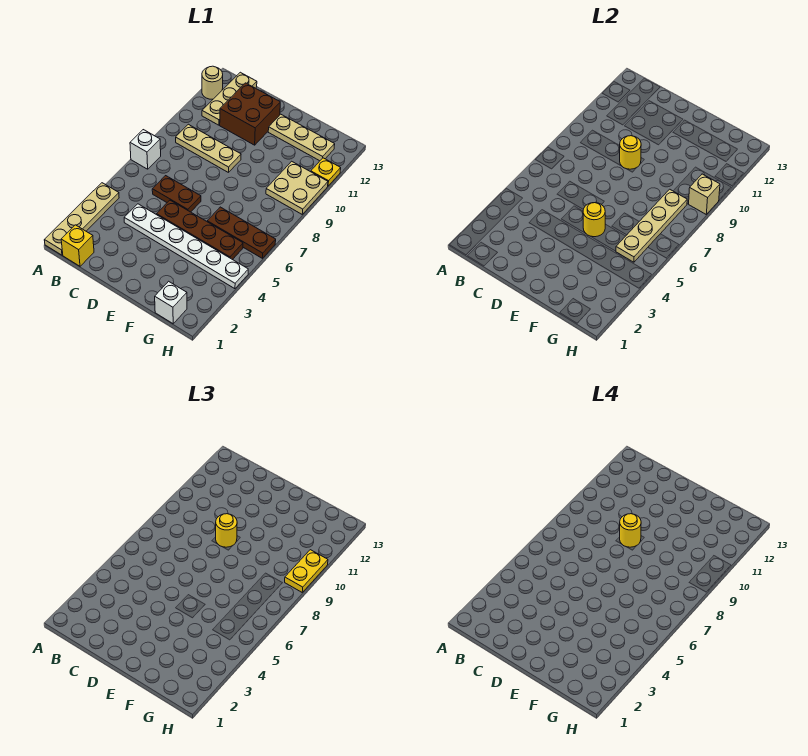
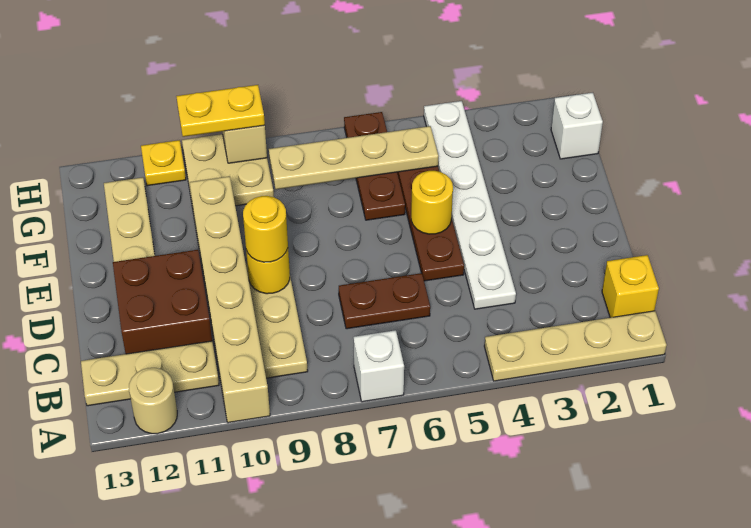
none -> tan brick A10:F10 level 1
brown plate C6:D6 level 1 -> brown plate C6:C7 level 1
yellow round brick D9 level 4 -> none

